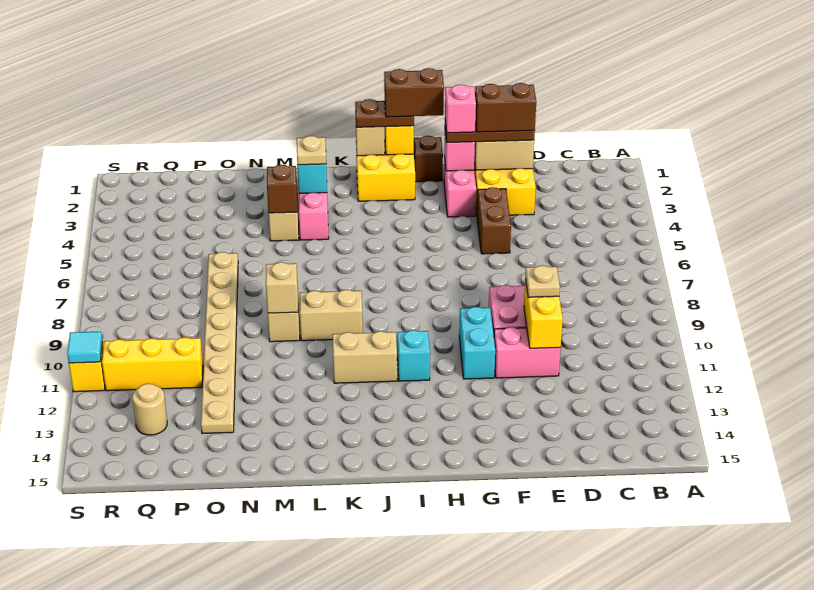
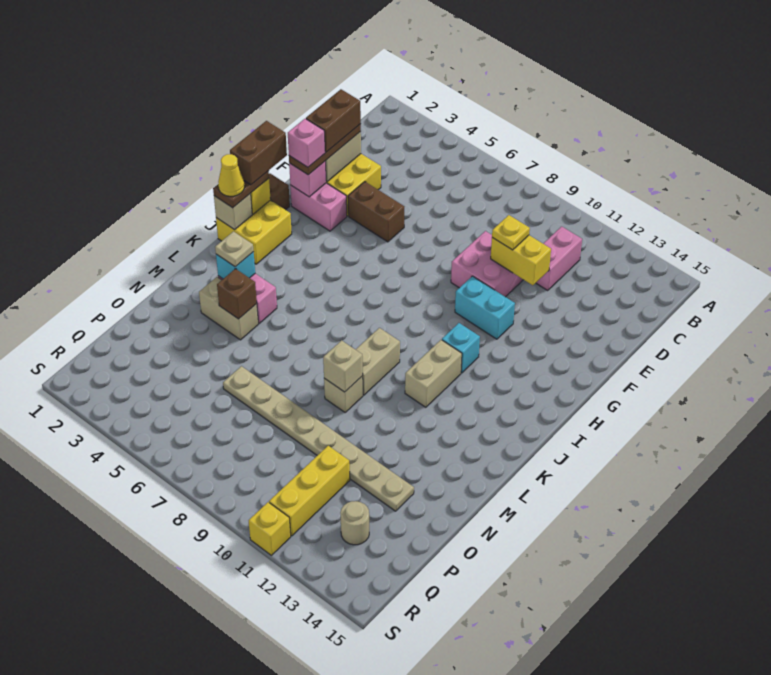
tan plate E10 level 3 -> yellow plate E10 level 3
pink brick E11:F11 level 1 -> pink brick C11:D11 level 1
none -> yellow cone J1 level 4
cyan tile S11 level 2 -> none

